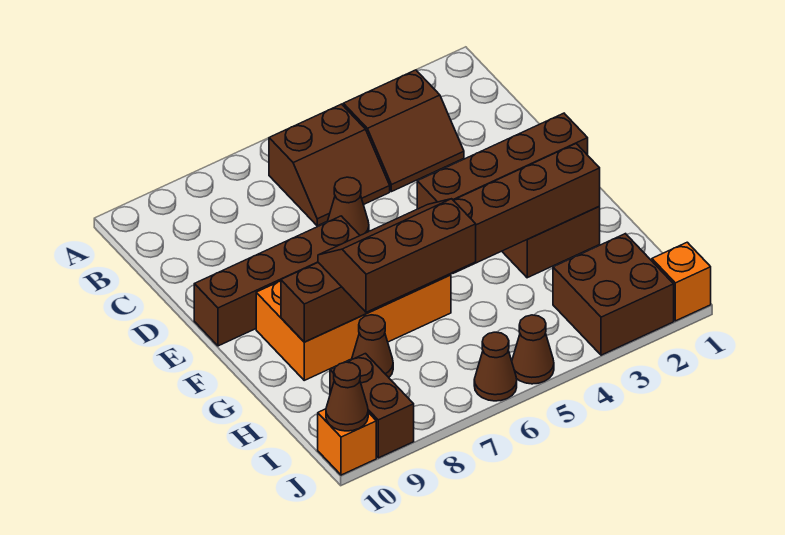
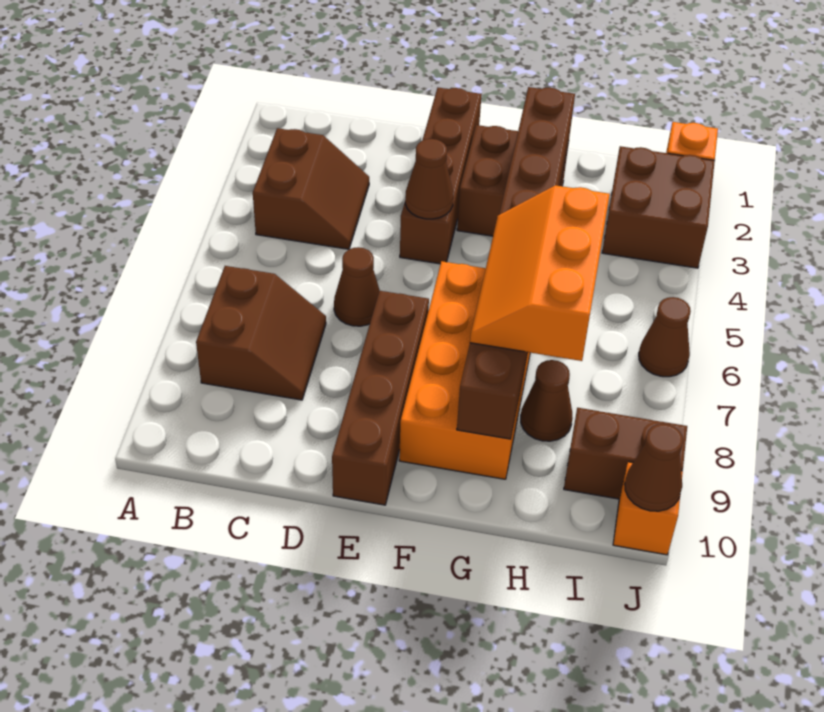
brown slope B5:C6 level 1 top B -> brown slope B7:C8 level 1 top B
brown slope G6:H8 level 3 top H -> orange slope G6:H8 level 3 top H
brown cone J5 level 1 -> brown cone E4 level 2

